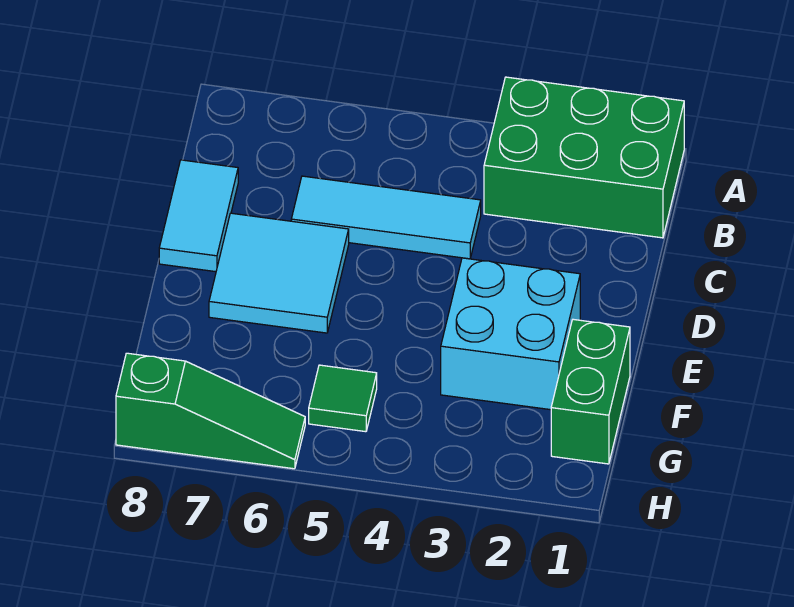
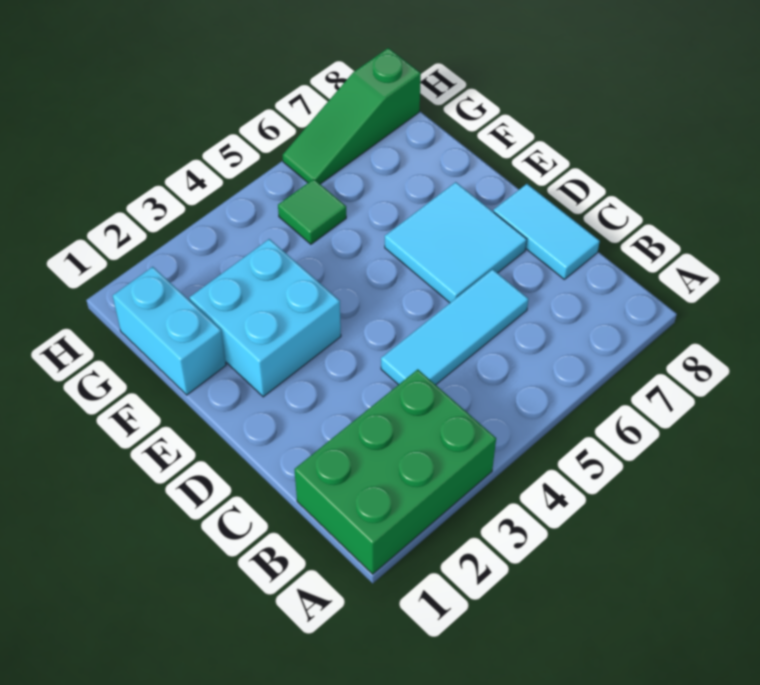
green brick F1:G1 level 1 -> cyan brick F1:G1 level 1

